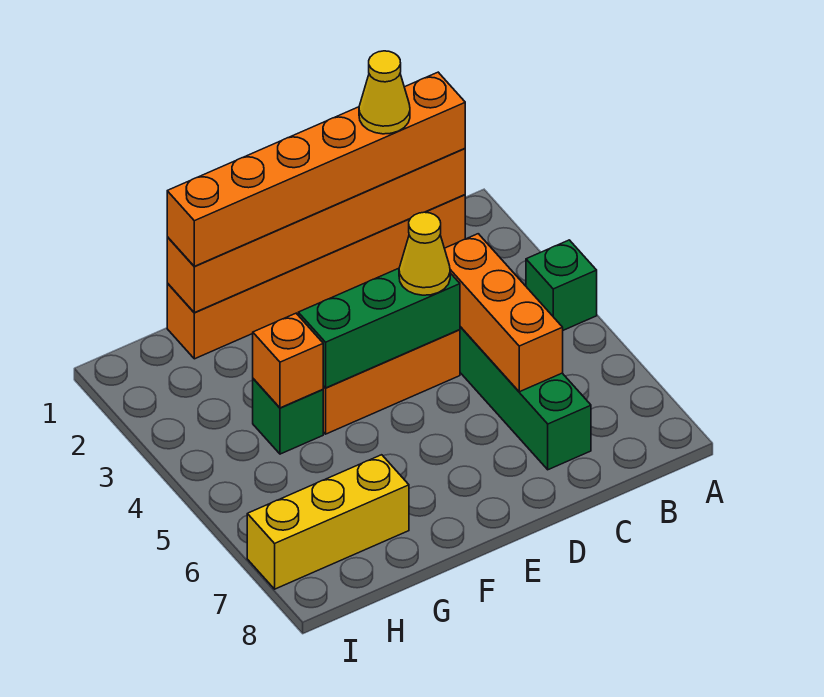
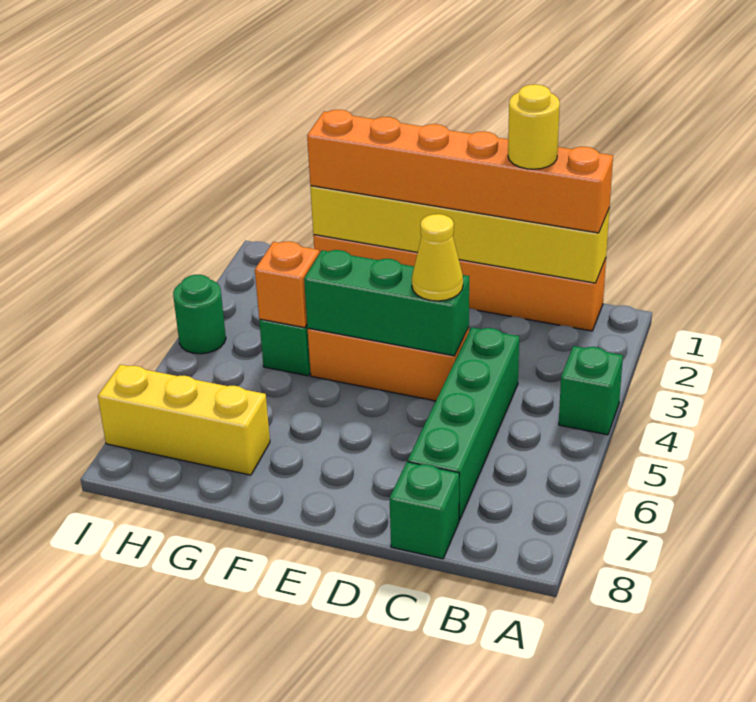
orange brick B1:G1 level 2 -> yellow brick B1:G1 level 2
yellow cone C1 level 4 -> yellow round brick C1 level 4
orange brick C4:C6 level 2 -> none
none -> green brick C8 level 1
none -> green round brick I4 level 1

